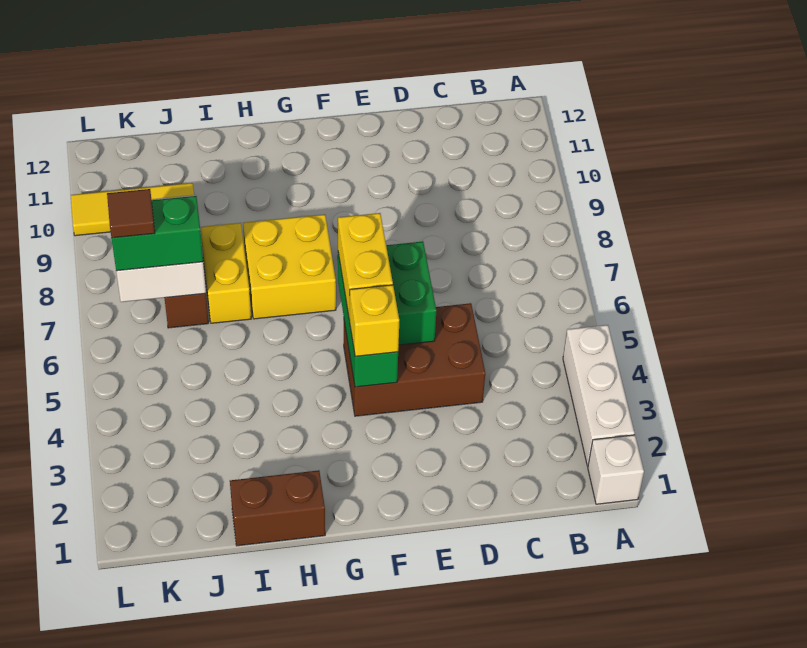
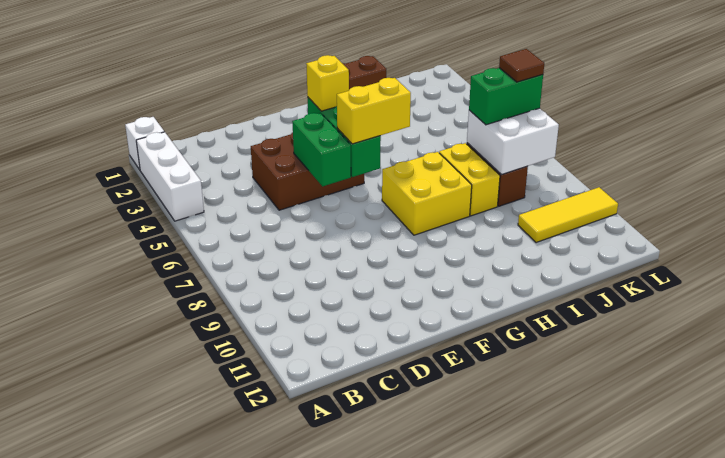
yellow brick F5:F6 level 3 -> yellow brick F6:G6 level 3

